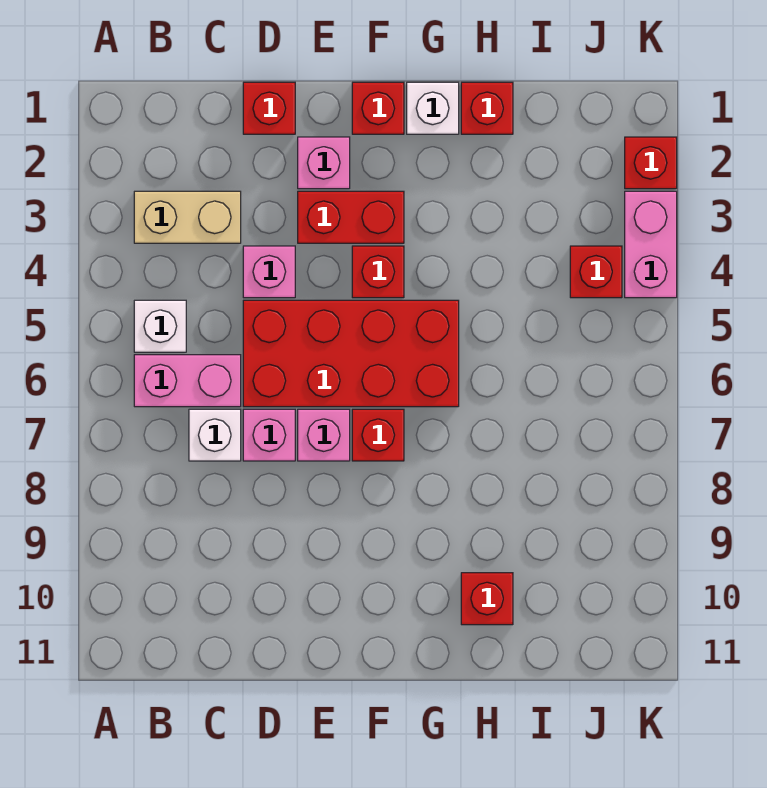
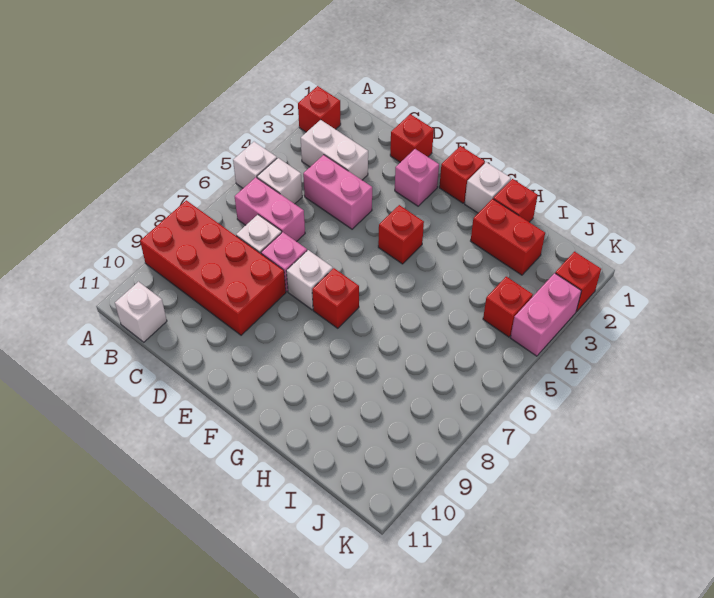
none -> white brick A5 level 1
tan brick B3:C3 level 1 -> white brick B3:C3 level 1
none -> white brick B11 level 1
pink brick D4 level 1 -> pink brick C4:D4 level 1
red brick D5:G6 level 1 -> red brick A8:D9 level 1
red brick E3:F3 level 1 -> red brick H2:I2 level 1
pink brick E7 level 1 -> white brick E7 level 1
red brick H10 level 1 -> red brick A2 level 1

